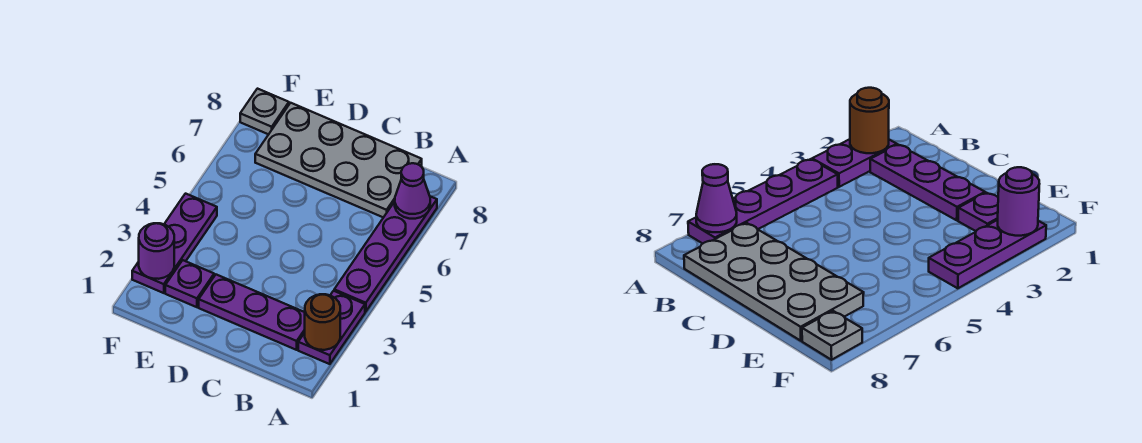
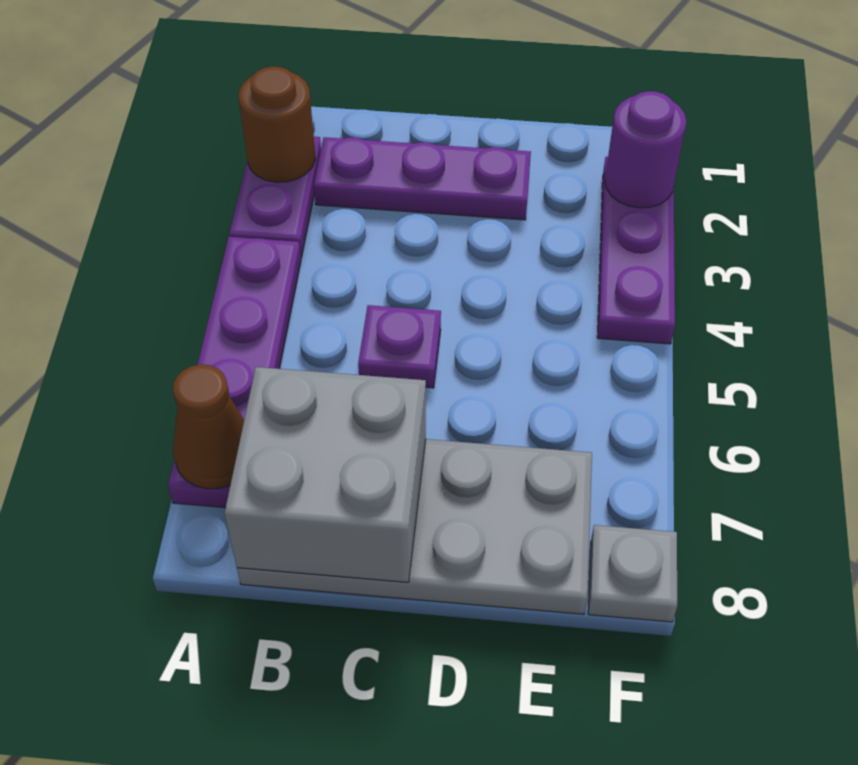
purple cone A7 level 2 -> brown cone A7 level 2
none -> grey brick B7:C8 level 2
purple plate E2 level 1 -> purple plate C5 level 1

